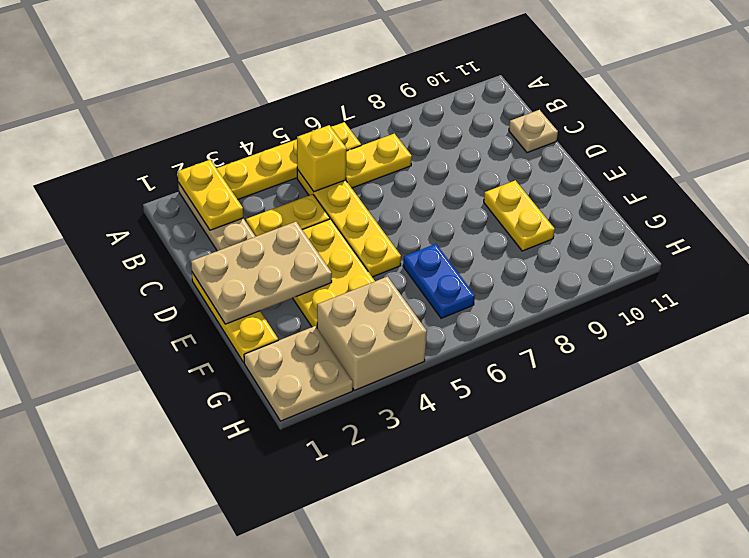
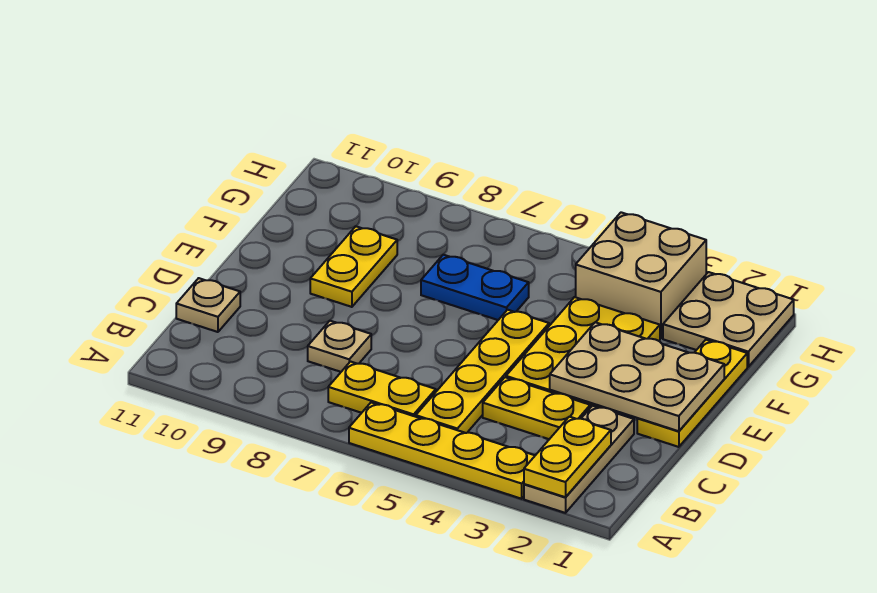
yellow brick B5 level 2 -> none
none -> tan plate C8 level 1
blue plate F6:G6 level 1 -> blue plate F6:F7 level 1

